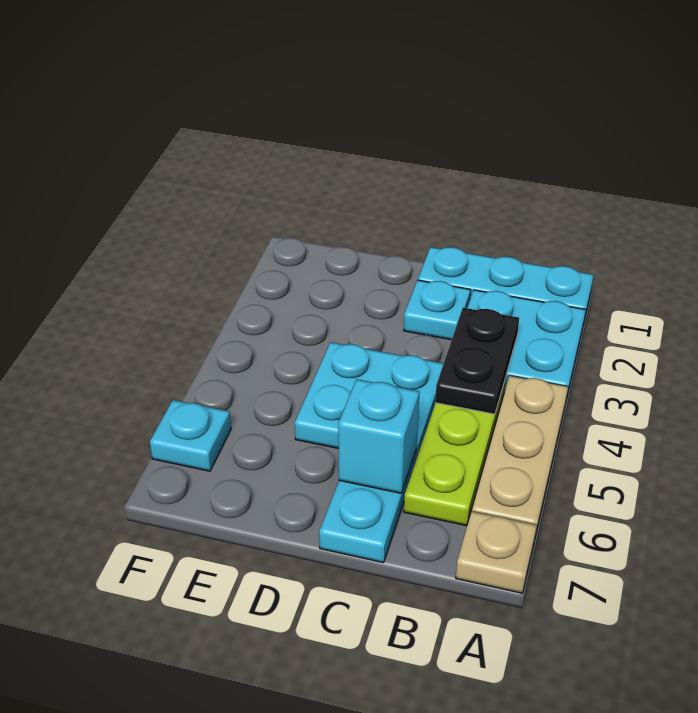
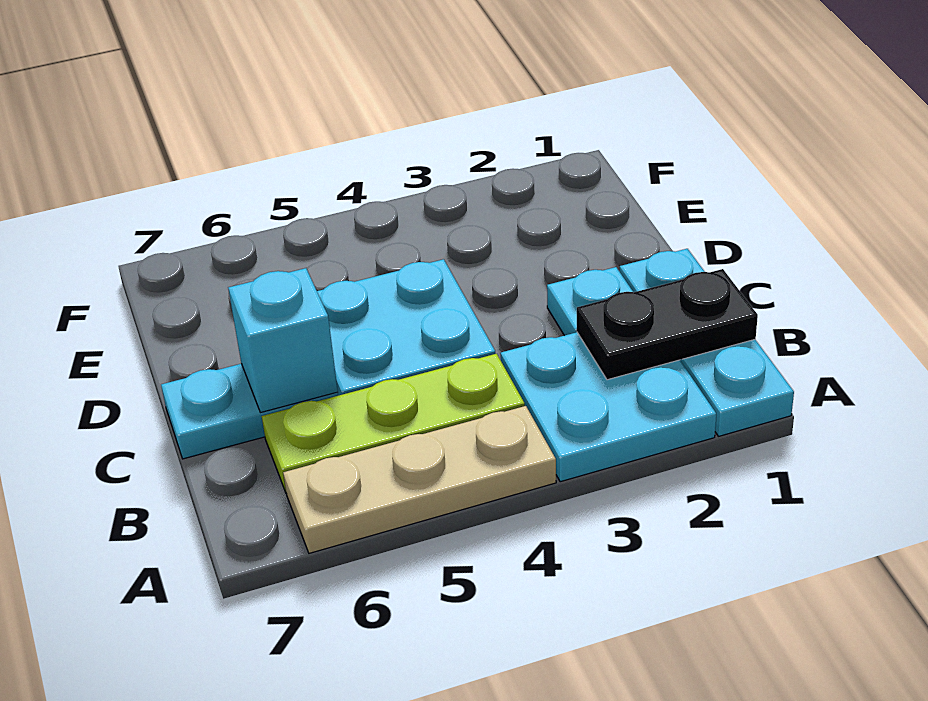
tan plate A7 level 1 -> none
black plate B3:B4 level 2 -> black plate B1:B2 level 2
cyan plate F6 level 1 -> none

